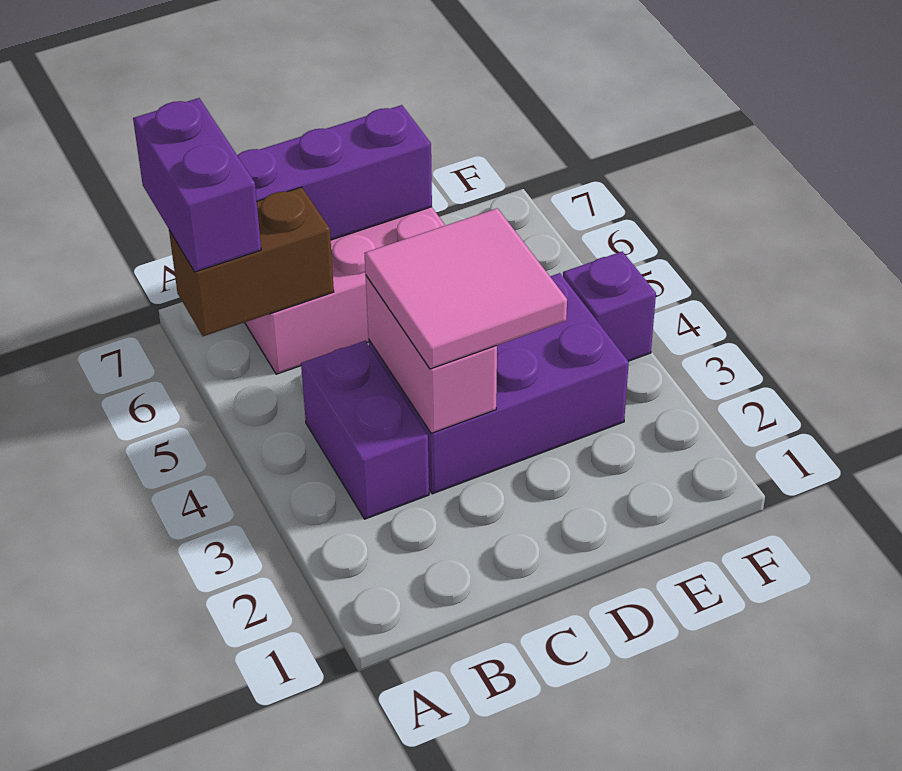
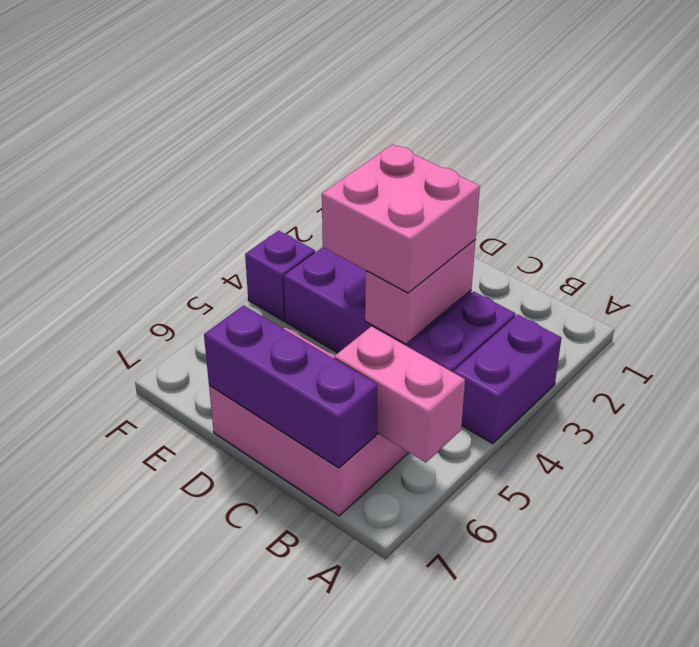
brown brick A6:B6 level 2 -> pink brick A6:B6 level 2
purple brick A6:A7 level 3 -> purple brick A3:A4 level 1
pink tile C3:D4 level 3 -> pink brick C3:D4 level 3

